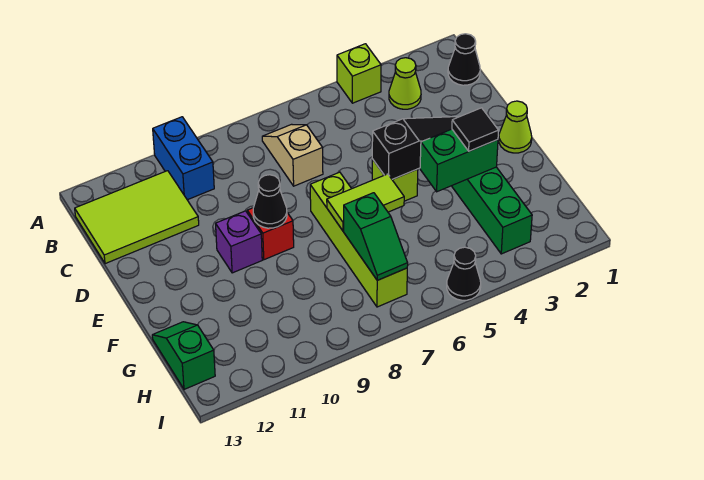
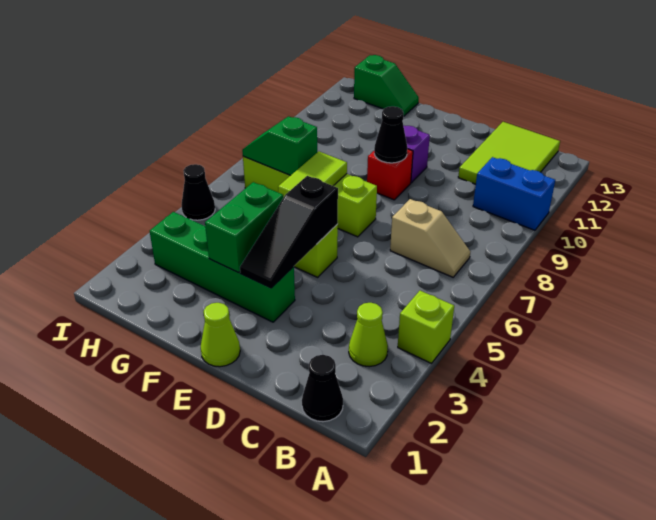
black tile F3 level 3 -> none

